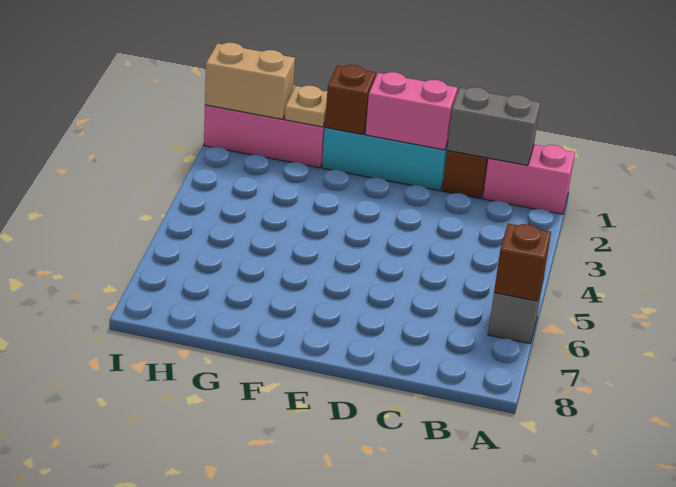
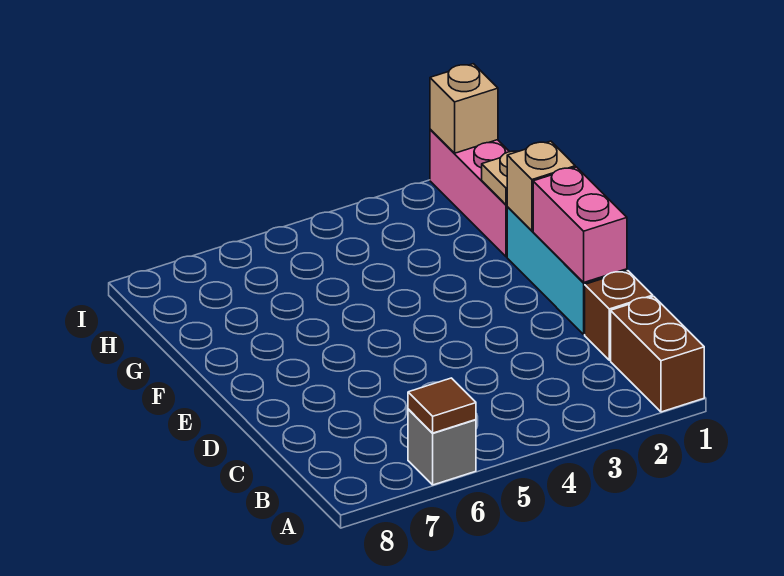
pink brick A1:B1 level 1 -> brown brick A1:B1 level 1
brown brick A6 level 2 -> brown tile A6 level 2
grey brick B1:C1 level 2 -> none
brown brick F1 level 2 -> tan brick F1 level 2
tan brick H1:I1 level 2 -> tan brick I1 level 2

